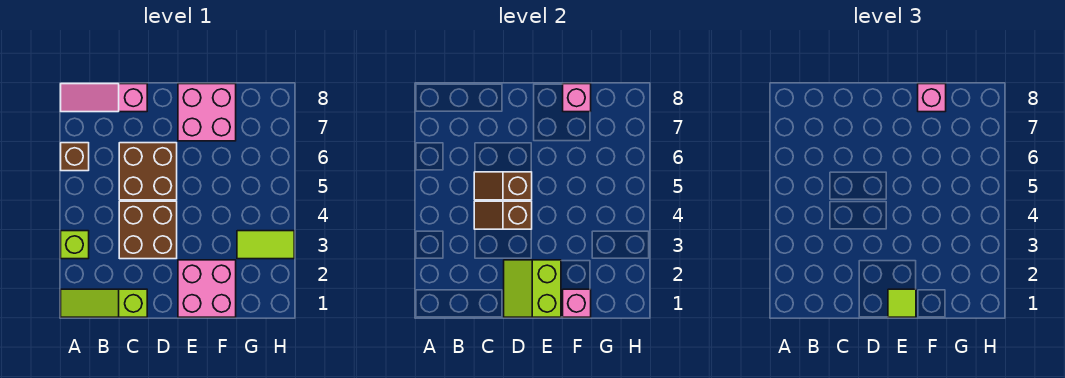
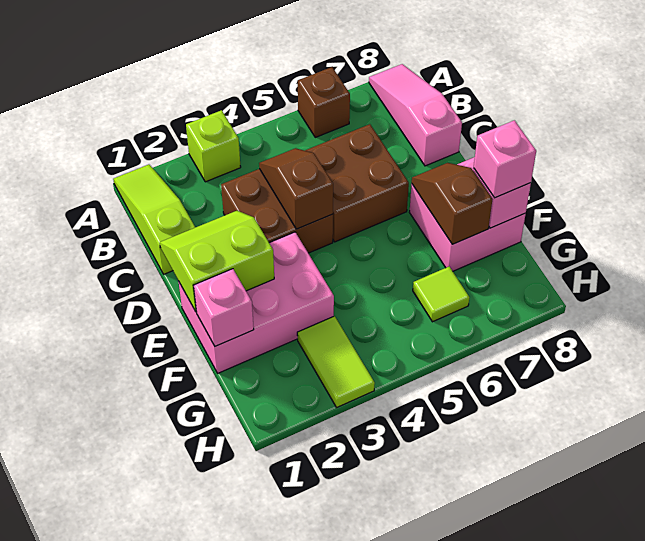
brown slope C5:D5 level 2 top D -> brown slope E7:F7 level 2 top F
pink brick E1:F2 level 1 -> pink brick E1:F3 level 1
lime tile E1 level 3 -> lime tile G6 level 1

